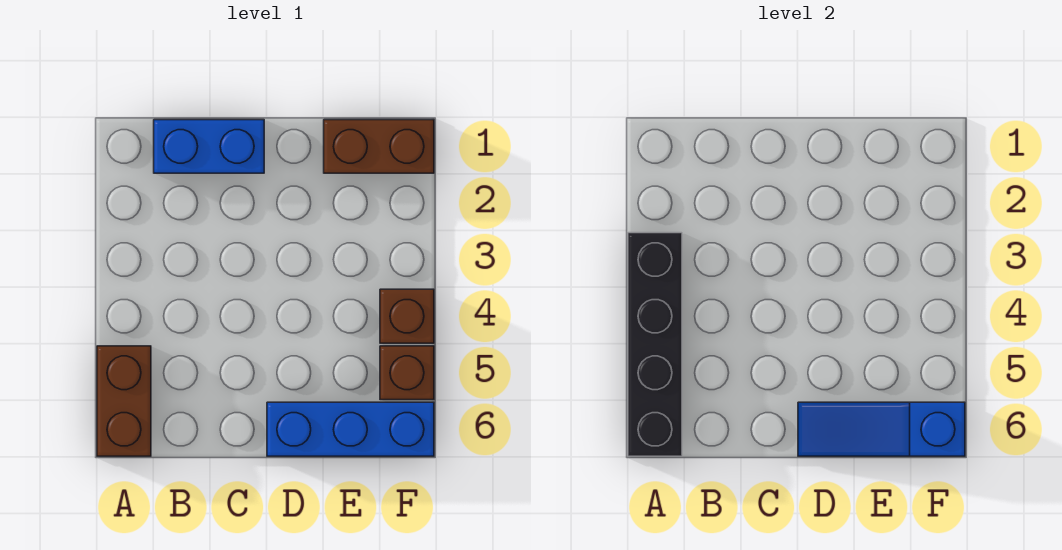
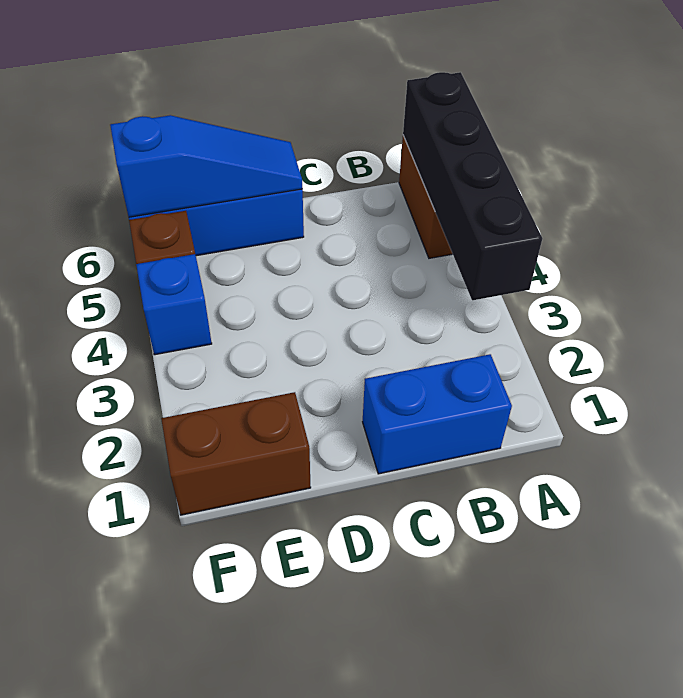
brown brick F4 level 1 -> blue brick F4 level 1

